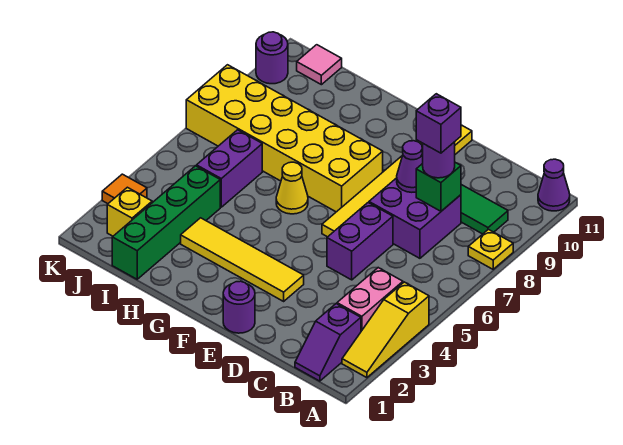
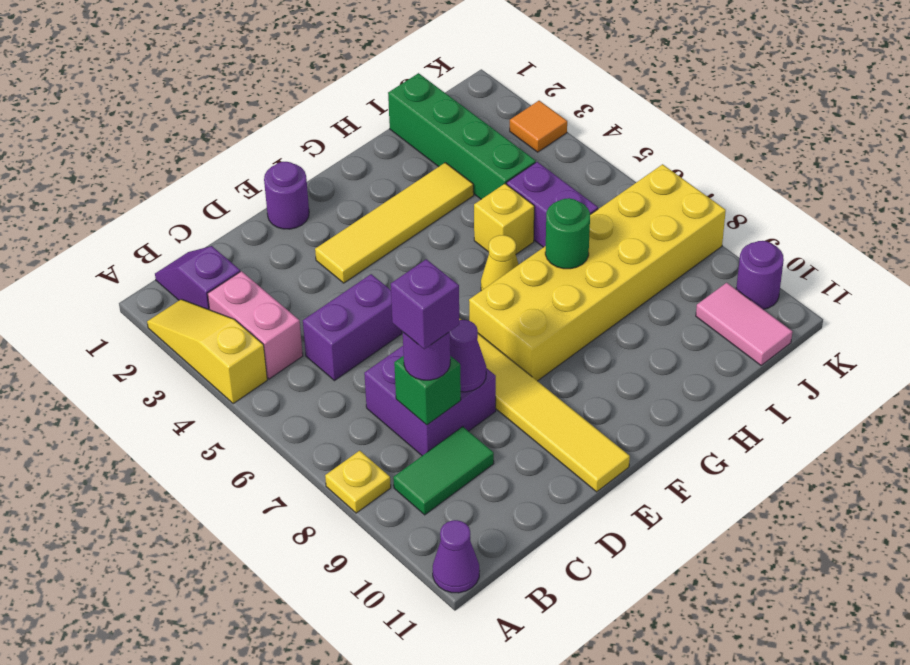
purple brick D5:D6 level 1 -> purple brick C5:D5 level 1
none -> green round brick H7 level 2
yellow brick J2 level 1 -> yellow brick H5 level 1
pink tile J11 level 1 -> pink tile J10:J11 level 1

